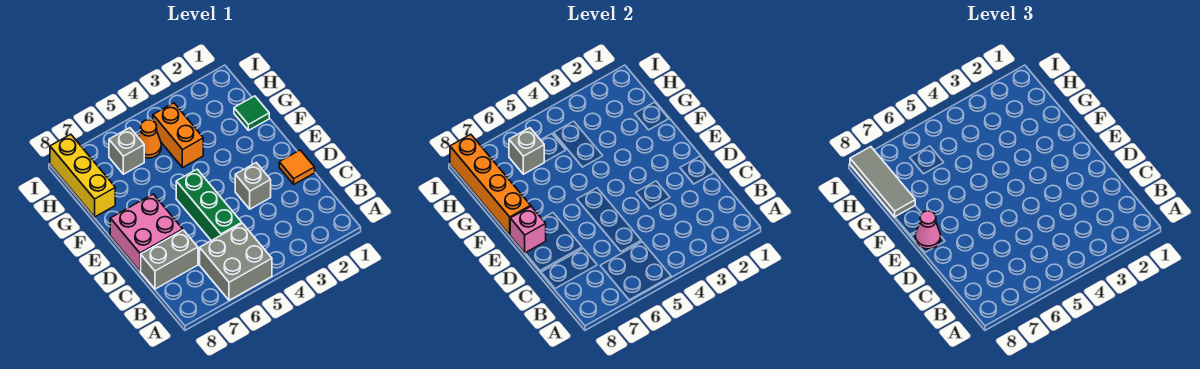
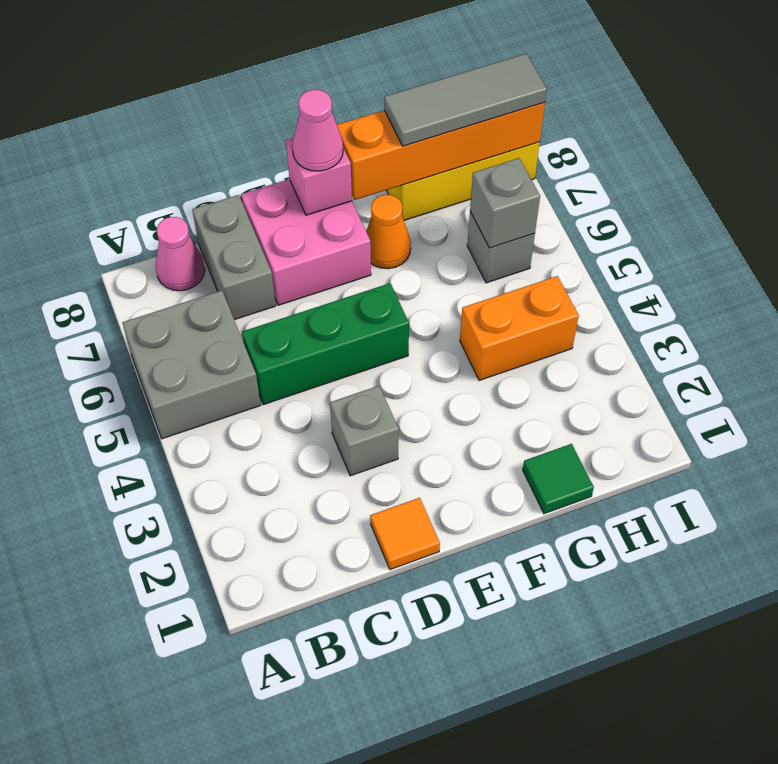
none -> pink cone B8 level 1
orange cone H5 level 1 -> orange cone F7 level 1

